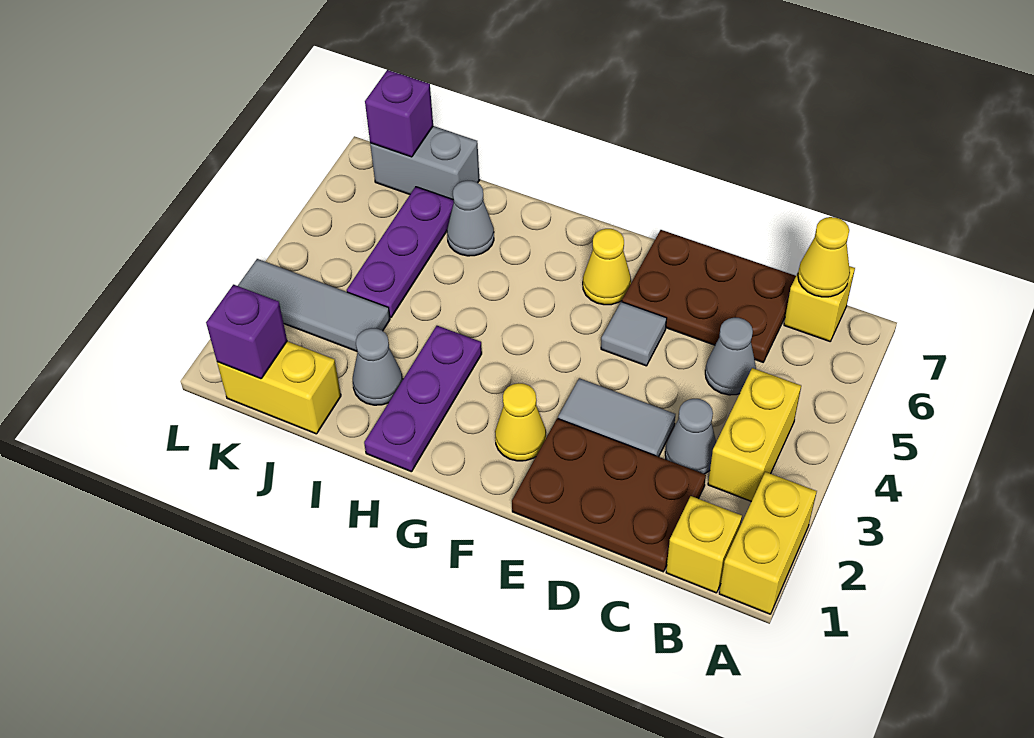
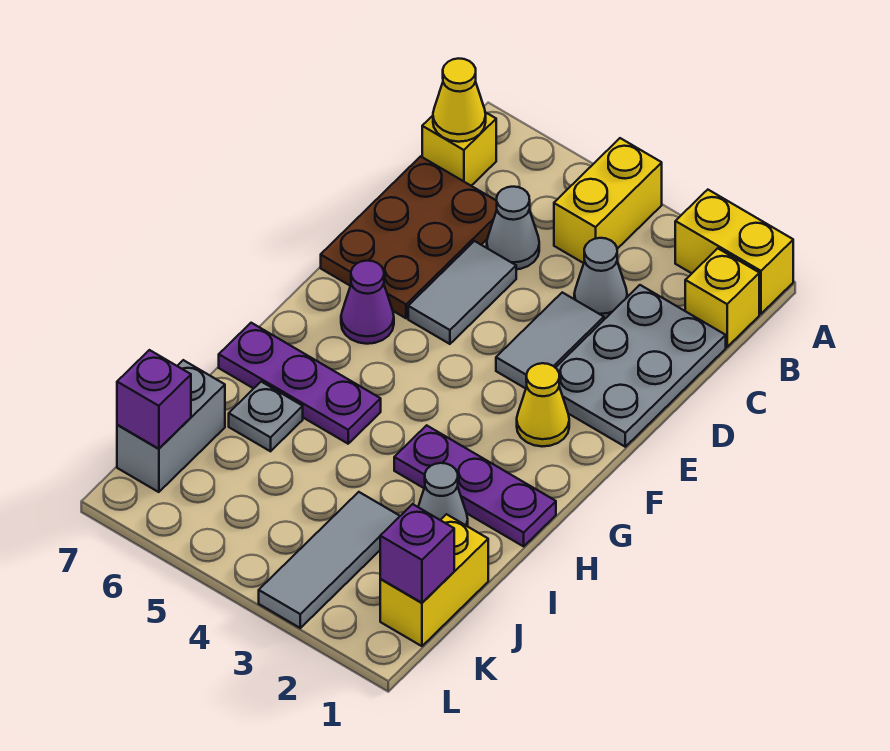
yellow brick B3:B4 level 1 -> yellow brick A4:B4 level 1
brown plate C1:E2 level 1 -> grey plate C1:E2 level 1
grey tile E5 level 1 -> grey tile D5:E5 level 1
yellow cone F6 level 1 -> purple cone F6 level 1
grey cone I6 level 1 -> grey plate I6 level 1
purple plate J4:J6 level 1 -> purple plate H5:H7 level 1

